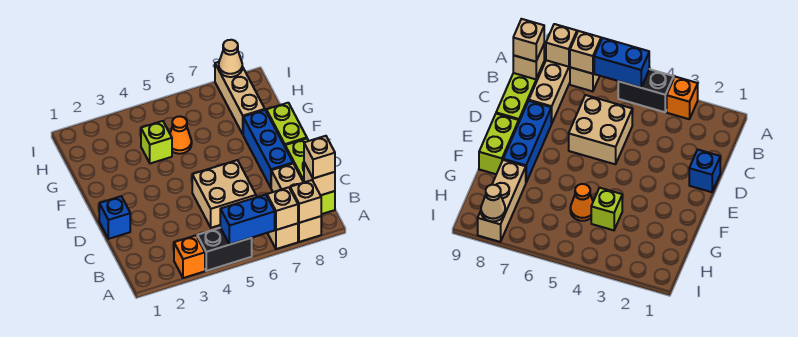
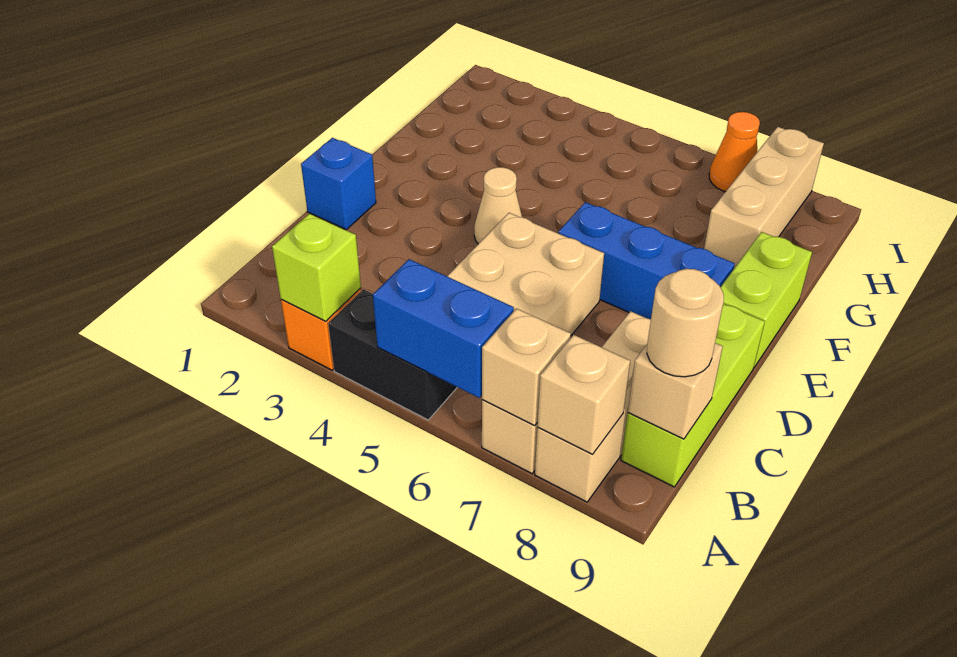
tan brick B9 level 3 -> tan round brick B9 level 3
blue brick D8:F8 level 1 -> blue brick E6:E8 level 1
lime brick G4 level 1 -> lime brick A3 level 2
orange cone G5 level 1 -> orange cone I7 level 1
tan cone I8 level 2 -> tan cone E4 level 1

